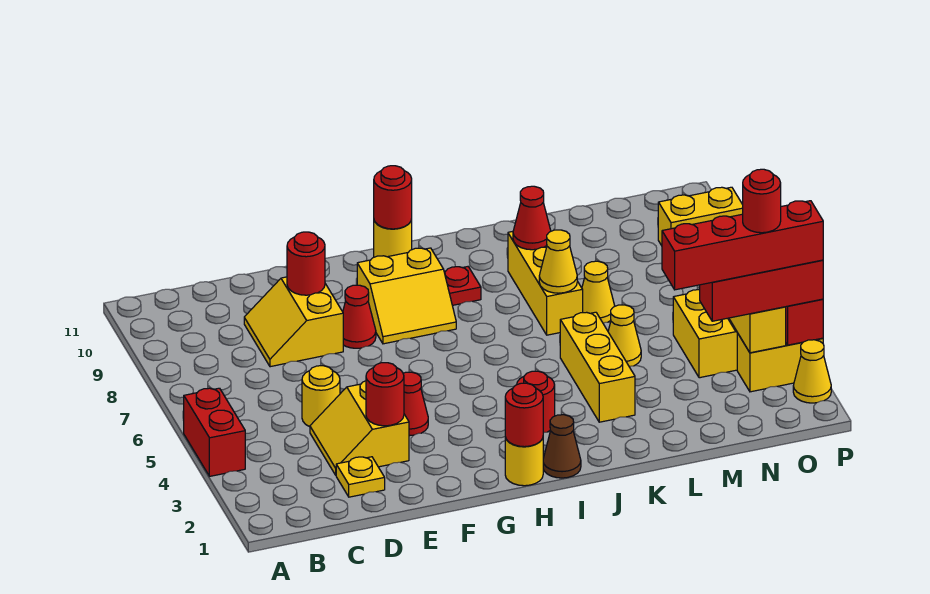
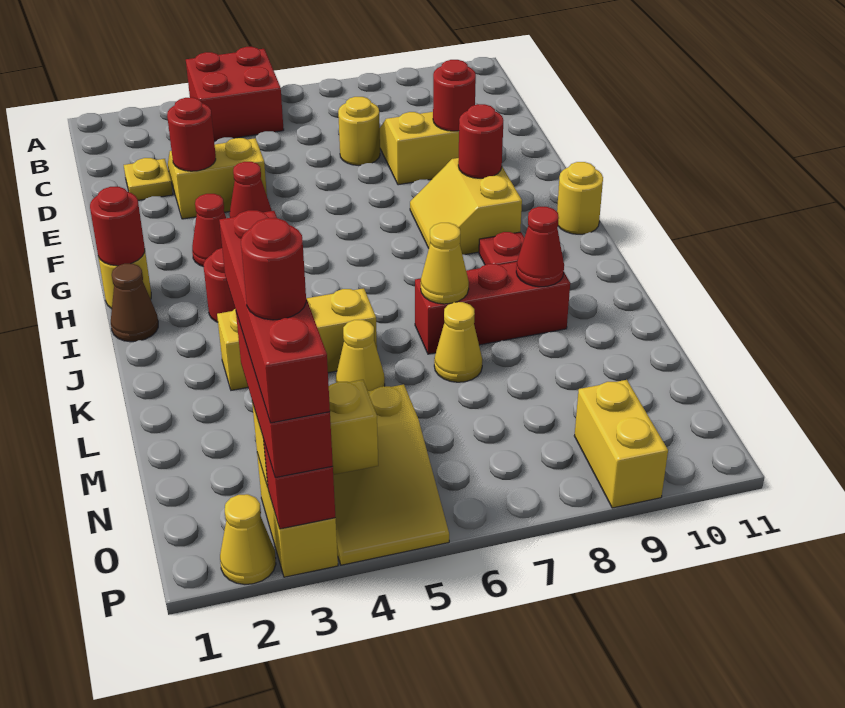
red brick A4:A5 level 1 -> red brick A4:B5 level 1
yellow round brick D5 level 1 -> yellow round brick D7 level 1
red cone F8 level 1 -> red cone G3 level 1
red round brick H11 level 2 -> red round brick G9 level 2
yellow brick K7:K9 level 1 -> red brick K7:K9 level 1

